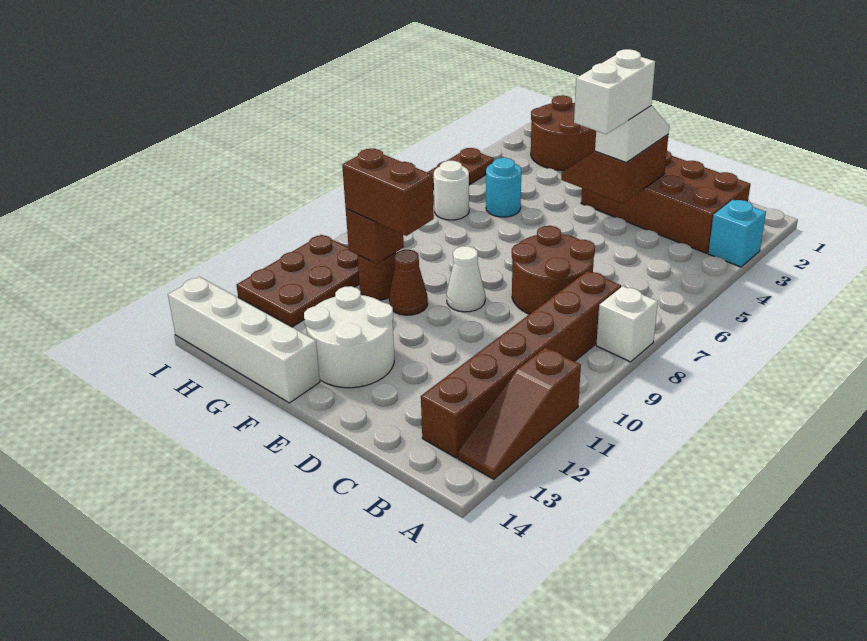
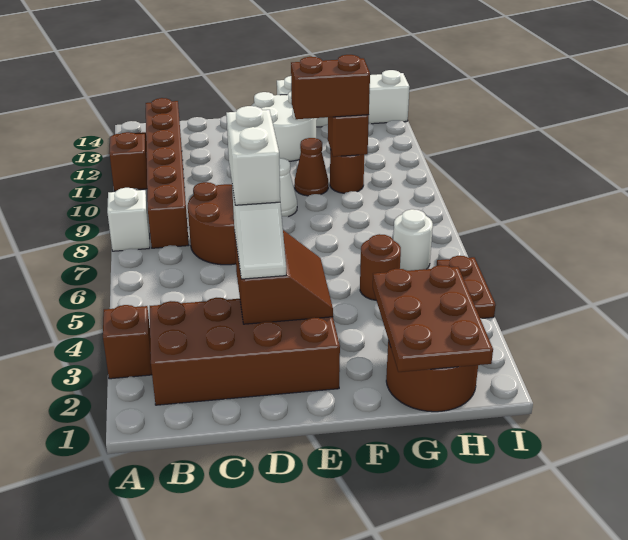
cyan brick A3 level 1 -> brown brick A3 level 1
cyan round brick G5 level 1 -> brown round brick G5 level 1
brown plate H10:I12 level 1 -> brown plate G1:H3 level 2

